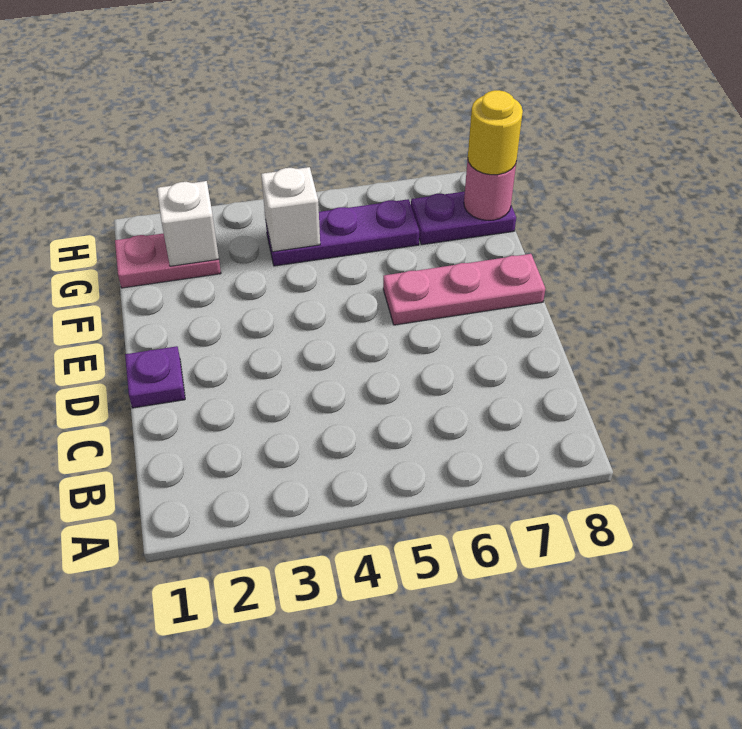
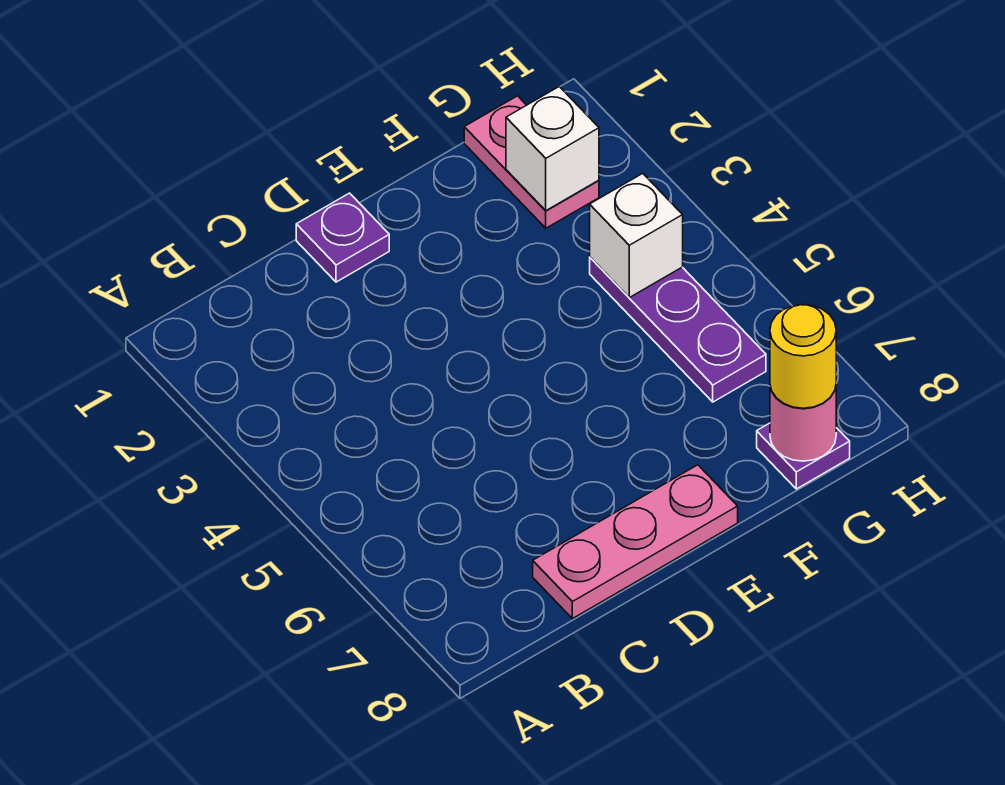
pink plate E6:E8 level 1 -> pink plate C8:E8 level 1
purple plate G7:G8 level 1 -> purple plate G8 level 1

